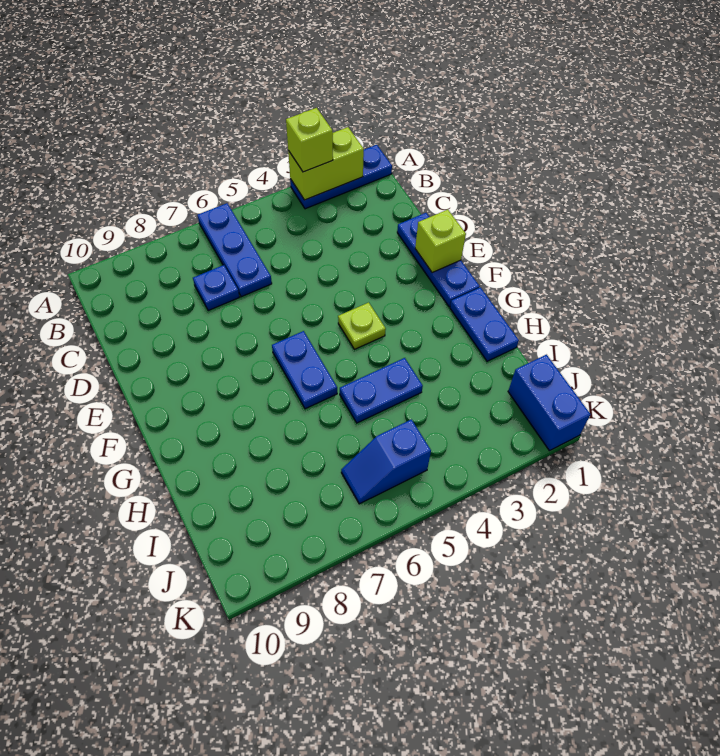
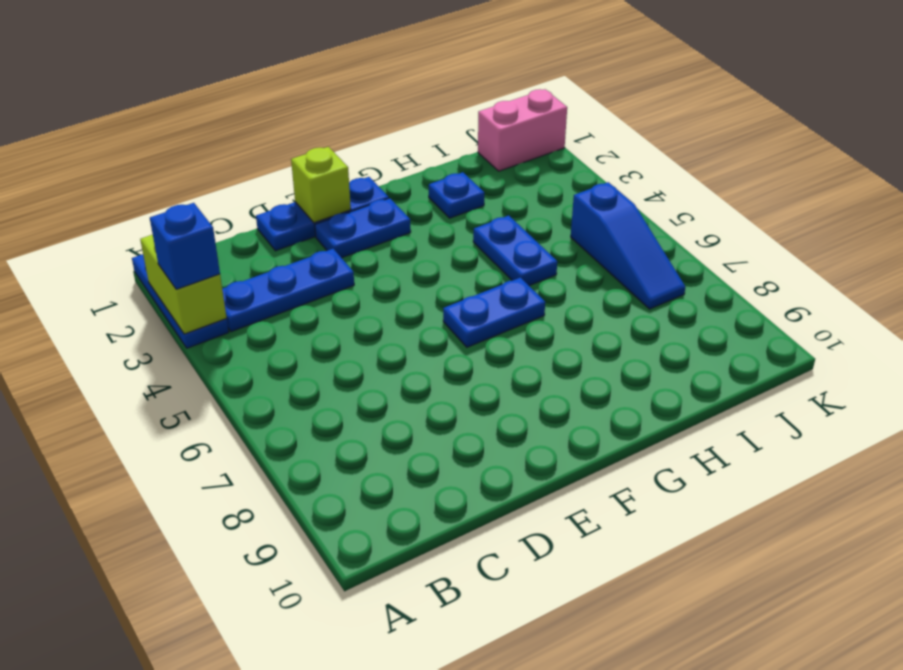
lime brick A3 level 3 -> blue brick A3 level 3
blue plate A6:C6 level 1 -> blue plate B3:D3 level 1
blue plate C7 level 1 -> blue plate H2 level 1
lime plate F4 level 1 -> none
blue plate G1:H1 level 1 -> blue plate E2:F2 level 1
blue brick J1:K1 level 1 -> pink brick J1:K1 level 1
blue slope J5:J6 level 1 top 5 -> blue slope J5:J7 level 1 top 5

